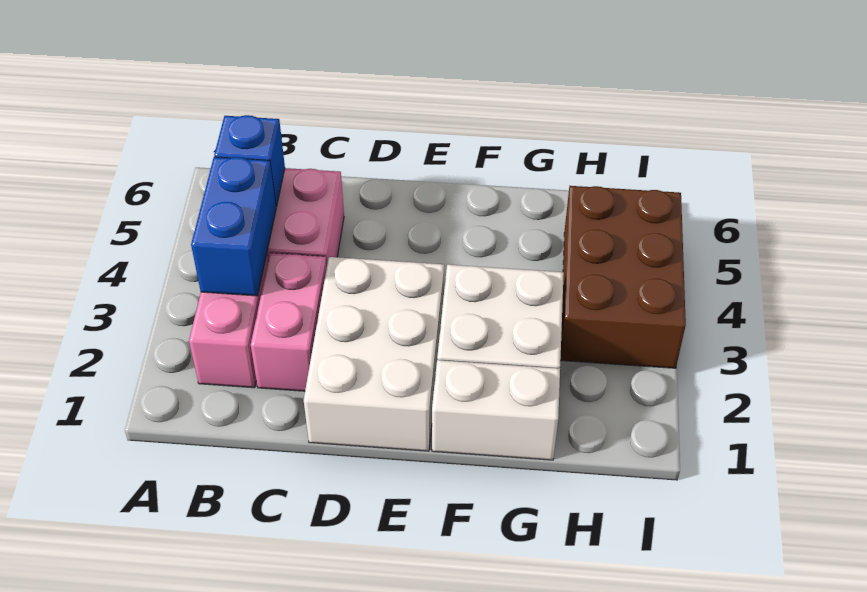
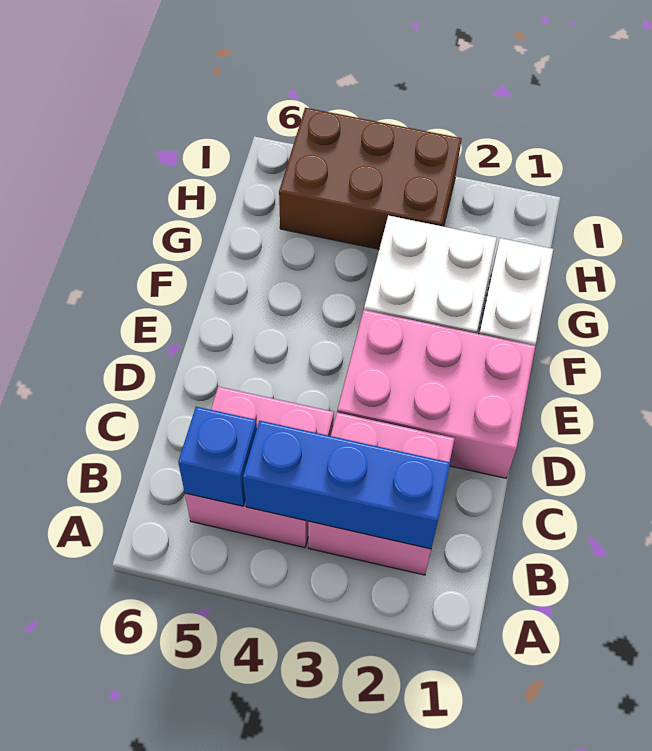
blue brick B3:B4 level 2 -> blue brick B2:B4 level 2
white brick D1:E3 level 1 -> pink brick D1:E3 level 1

